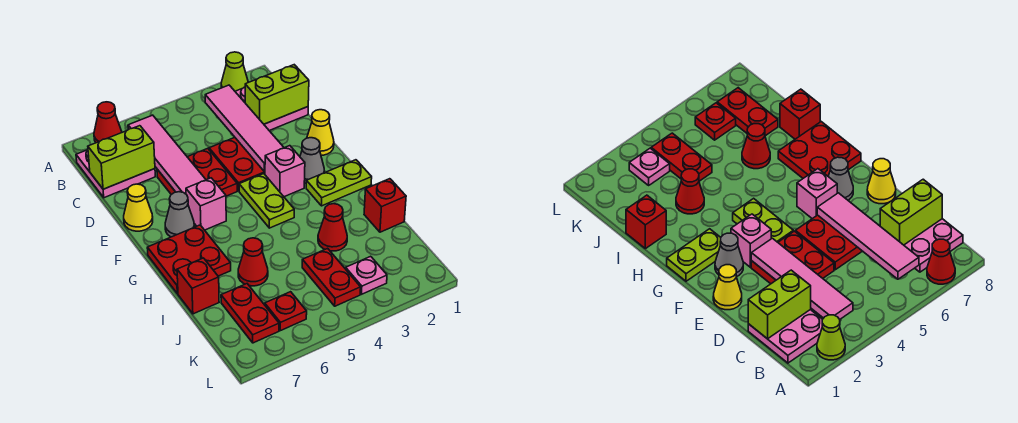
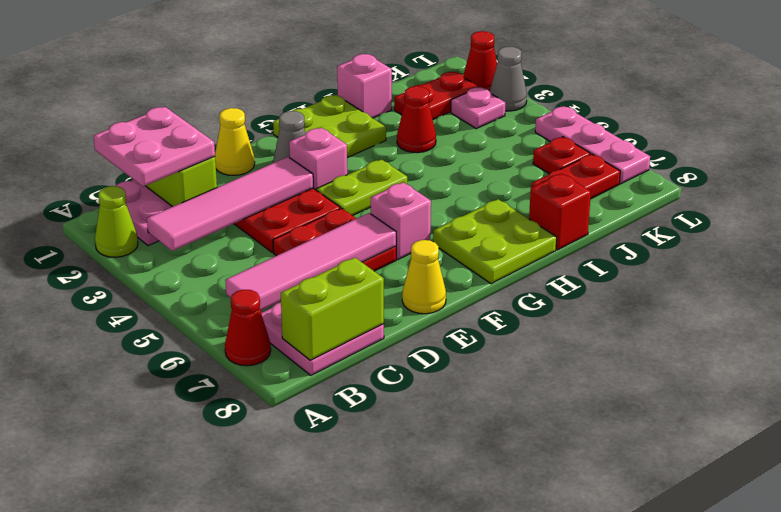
none -> pink plate B1:C2 level 3
lime brick C7:C8 level 2 -> lime brick B8:C8 level 2
grey cone F7 level 1 -> grey cone L3 level 1
lime plate G1:G2 level 1 -> lime plate G1:H2 level 1
red plate G7:H8 level 1 -> lime plate G7:H8 level 1
red brick I1 level 1 -> pink brick I1 level 1
red cone I6 level 1 -> red cone L2 level 1
red plate J4:K4 level 1 -> red plate J2:K2 level 1
none -> pink plate L5:L7 level 1

